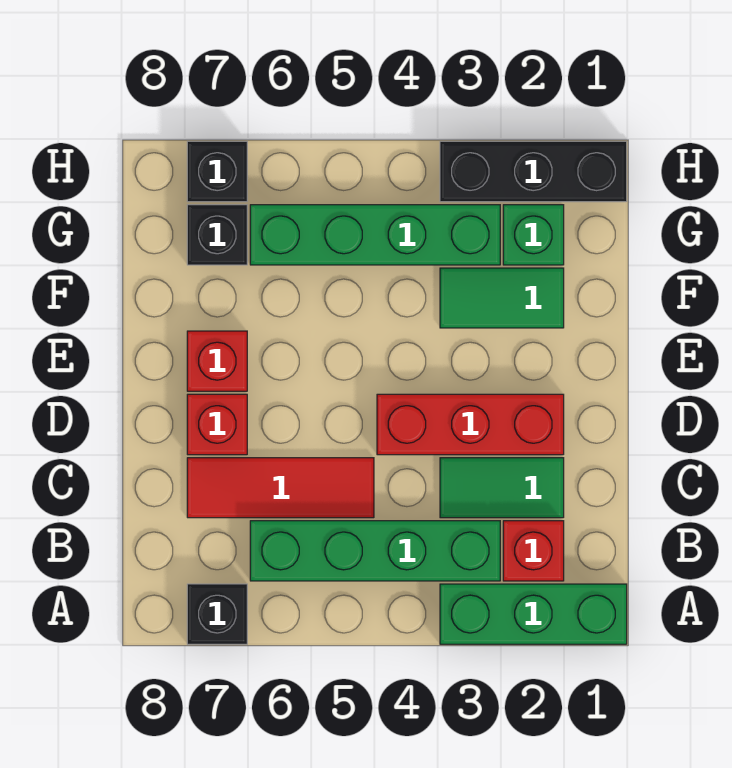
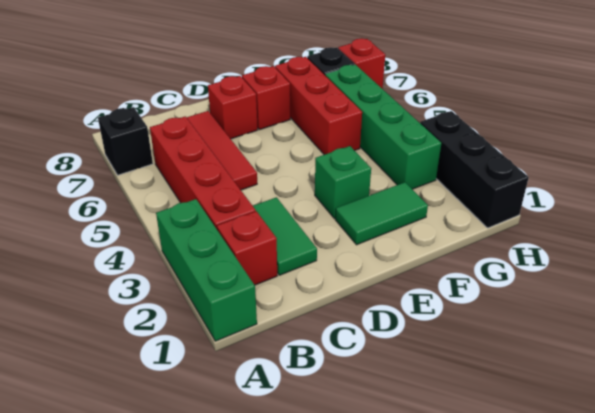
green brick B3:B6 level 1 -> red brick B3:B6 level 1
red brick D2:D4 level 1 -> red brick F5:F7 level 1
green tile F2:F3 level 1 -> green tile E2:F2 level 1
green brick G2 level 1 -> green brick E3 level 1
black brick H7 level 1 -> red brick H7 level 1

